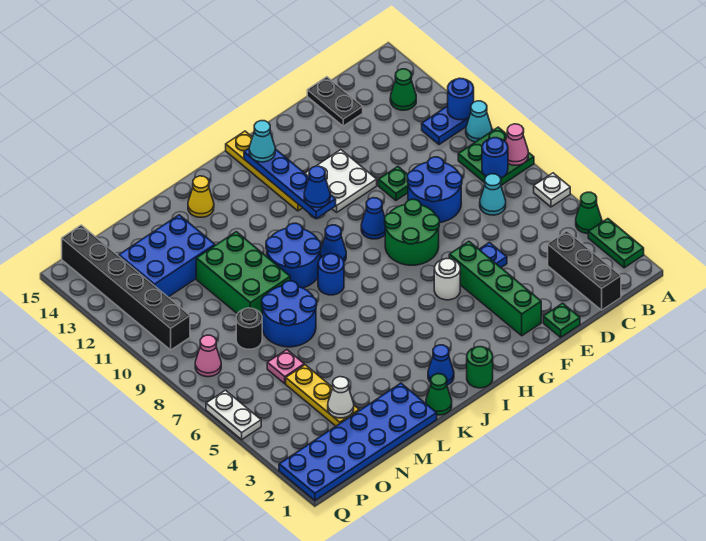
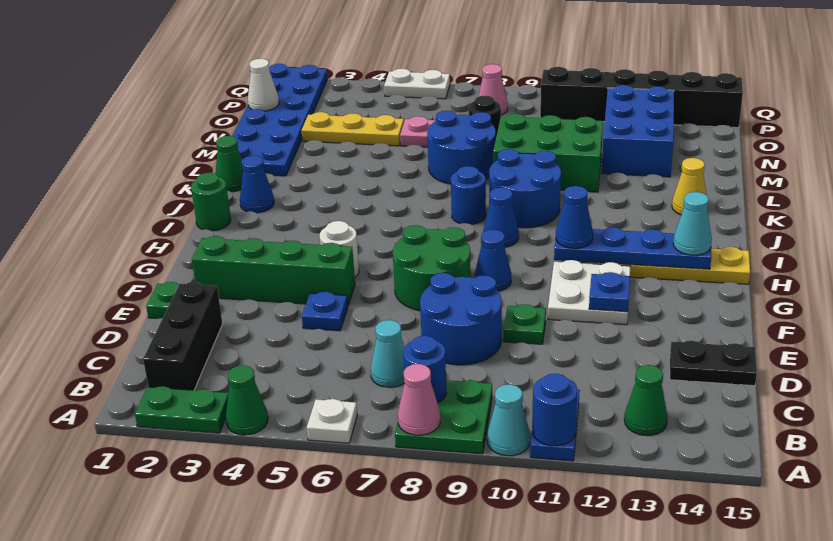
black brick C1:C3 level 1 -> black brick B2:D2 level 1
none -> blue plate F12 level 2
white cone N3 level 2 -> white cone O1 level 2

